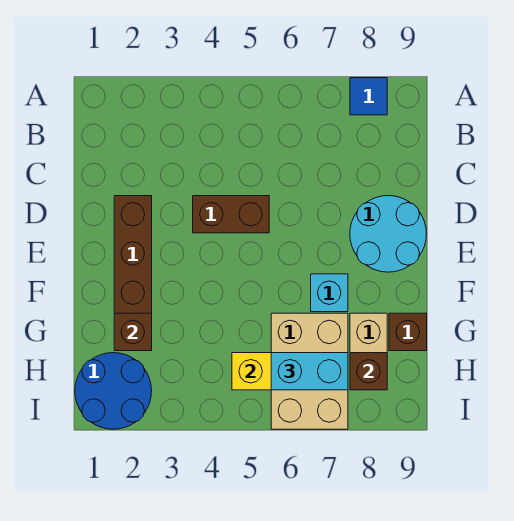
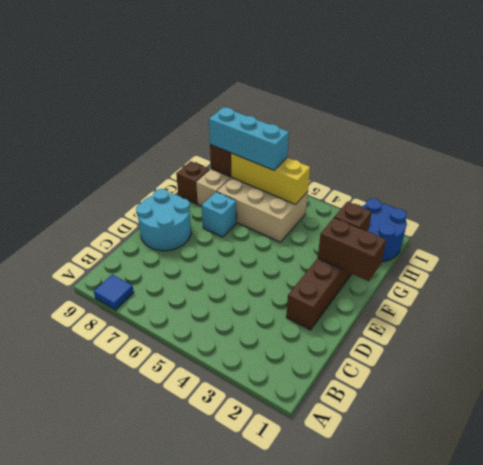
brown brick D4:D5 level 1 -> brown brick F1:F2 level 2
tan brick G6:I7 level 1 -> tan brick G5:H7 level 1
cyan brick H6:H7 level 3 -> cyan brick H6:H8 level 3

